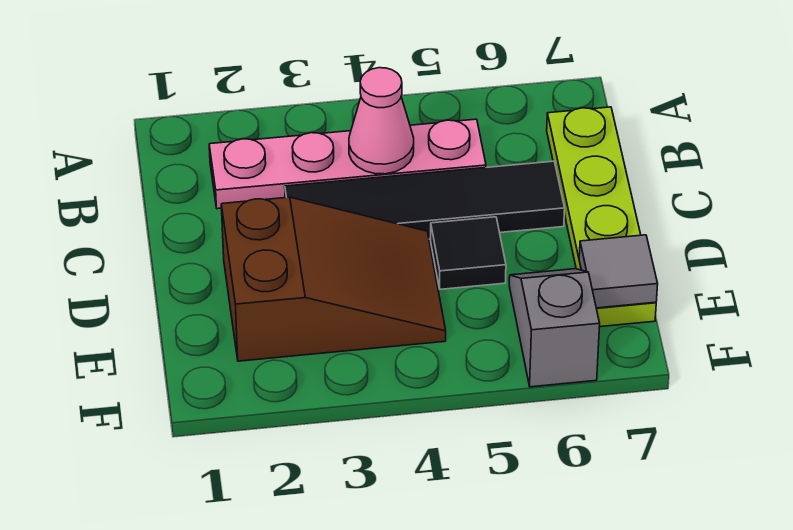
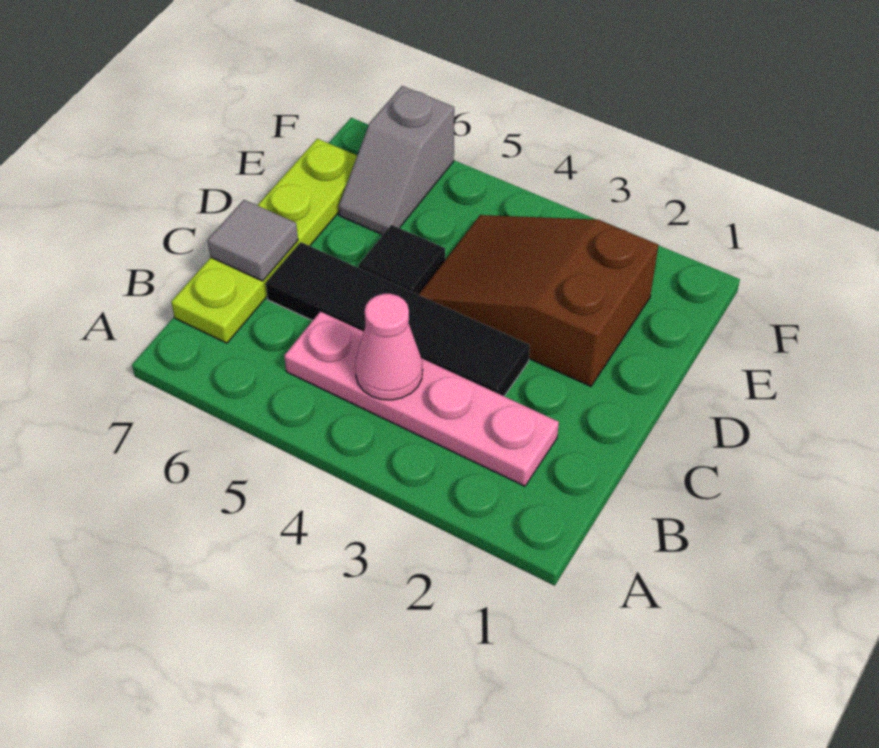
grey tile E7 level 2 -> grey tile C7 level 2

